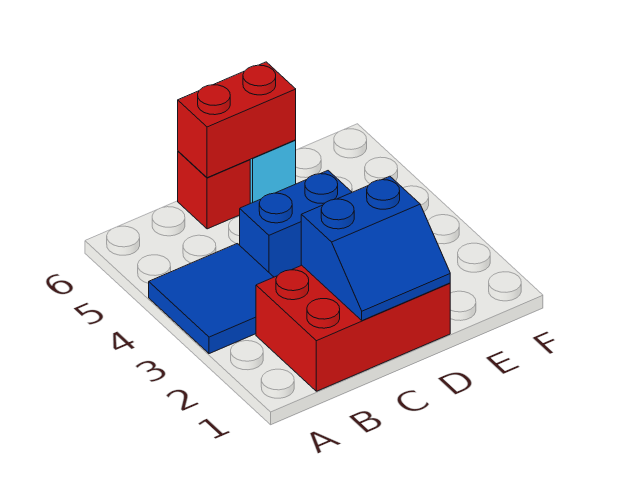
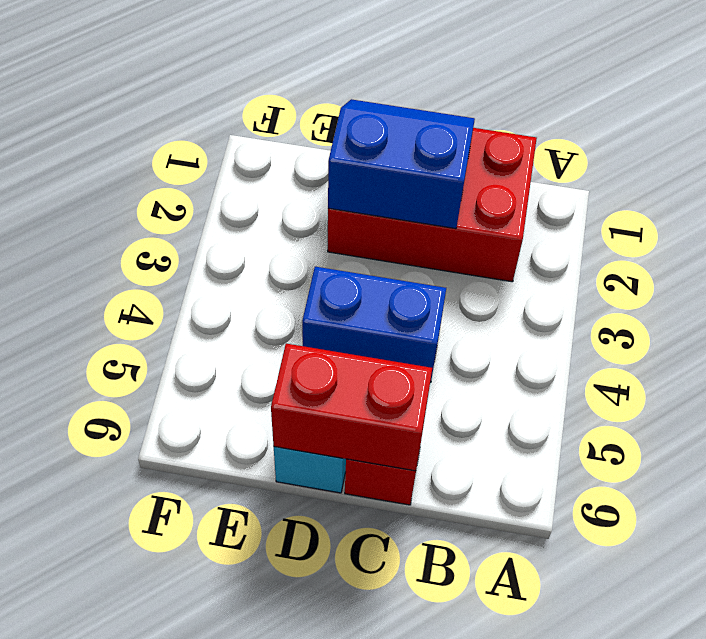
blue tile A3:B4 level 1 -> none

